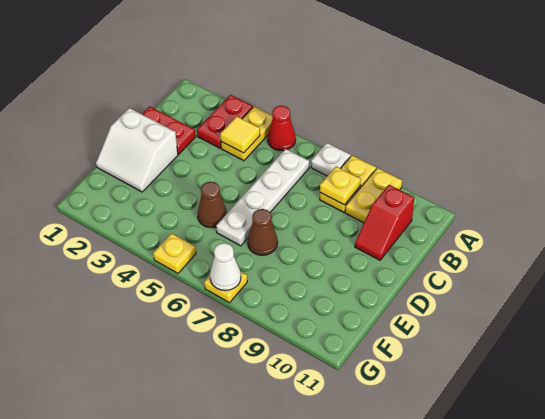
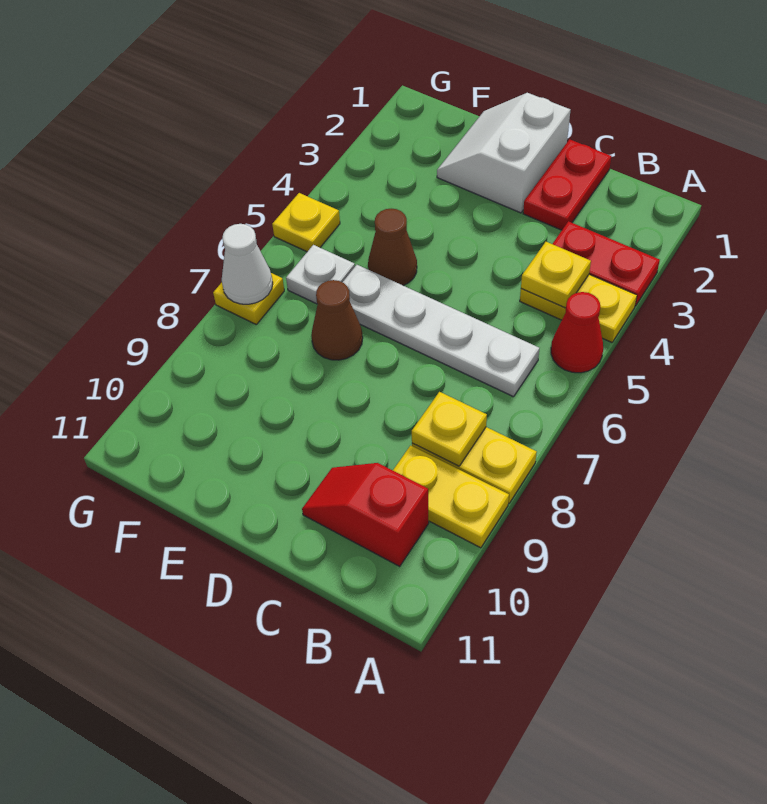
white plate A7 level 1 -> white plate F6 level 1
yellow tile B4 level 2 -> yellow plate B4 level 2

